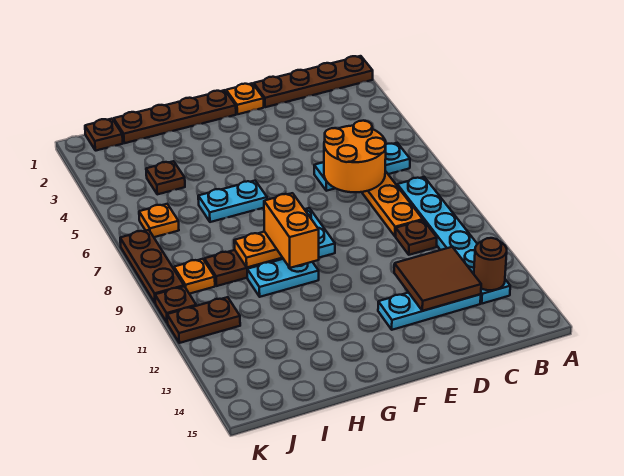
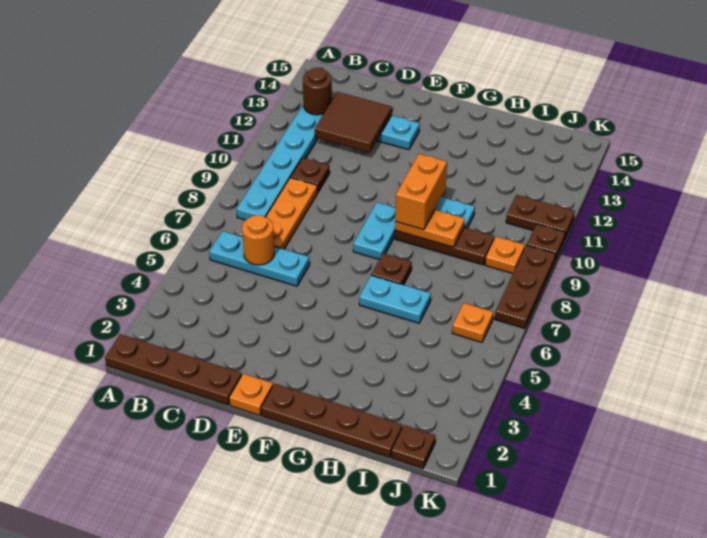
orange round brick C6:D7 level 2 -> orange round brick C6 level 2
brown plate I4 level 1 -> brown plate G7 level 1

